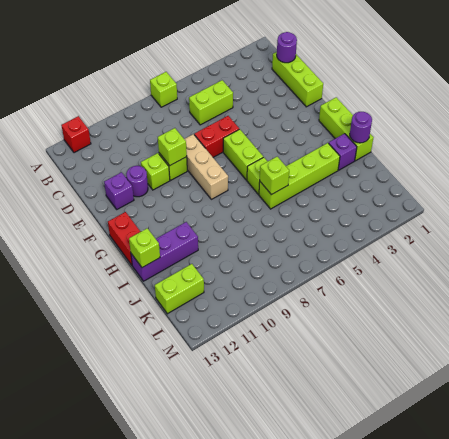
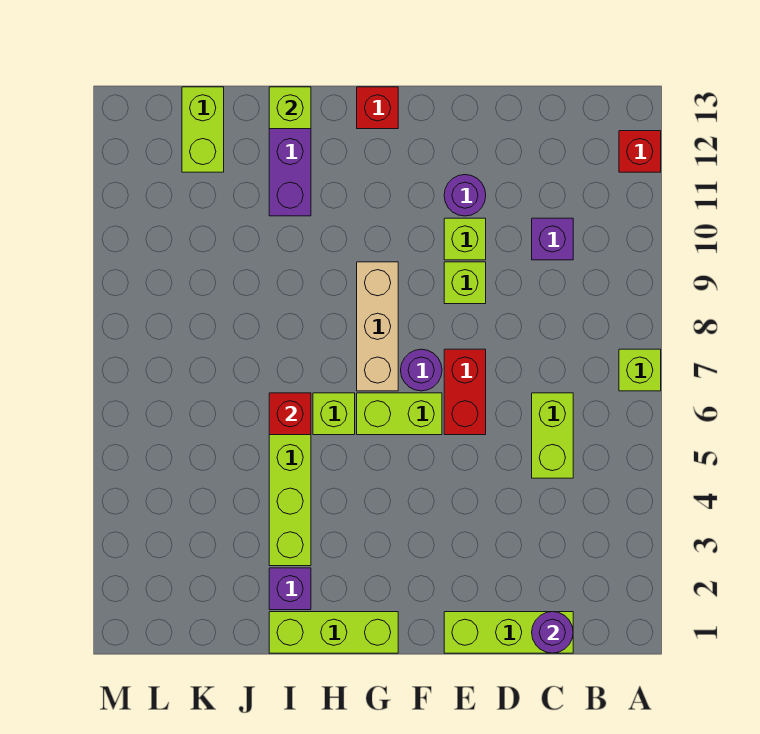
tan brick E8:G8 level 1 -> tan brick G7:G9 level 1
lime brick E9 level 2 -> none
purple brick E12 level 1 -> purple brick C10 level 1
red brick G13:H13 level 1 -> red brick G13 level 1
purple round brick I1 level 2 -> purple round brick F7 level 1
lime brick I6 level 2 -> red brick I6 level 2

